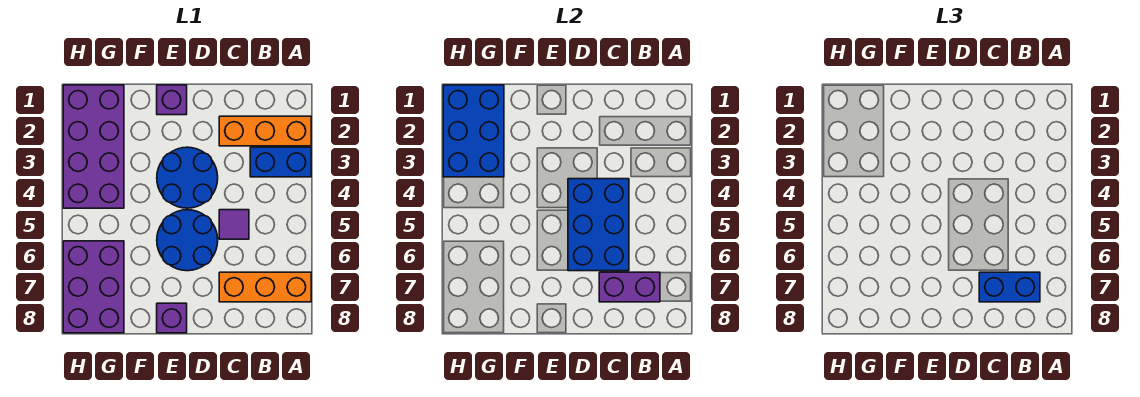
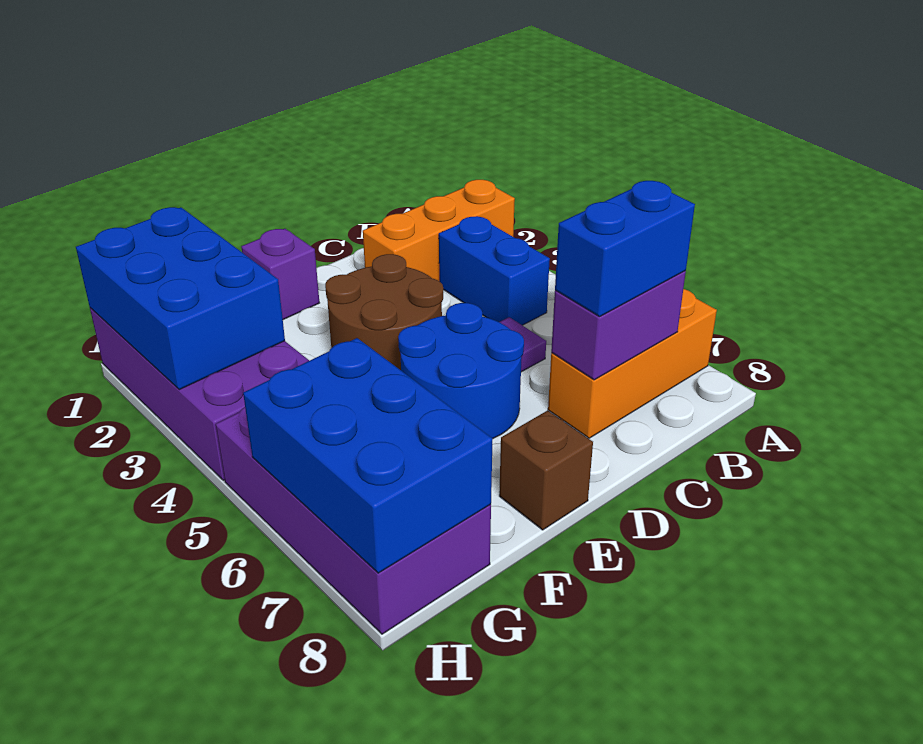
blue brick A3:B3 level 1 -> blue brick B3:B4 level 1
blue brick C4:D6 level 2 -> blue brick G6:H8 level 2
blue round brick D3:E4 level 1 -> brown round brick D3:E4 level 1
purple brick E8 level 1 -> brown brick E8 level 1
purple brick G6:H8 level 1 -> purple brick G5:H8 level 1

